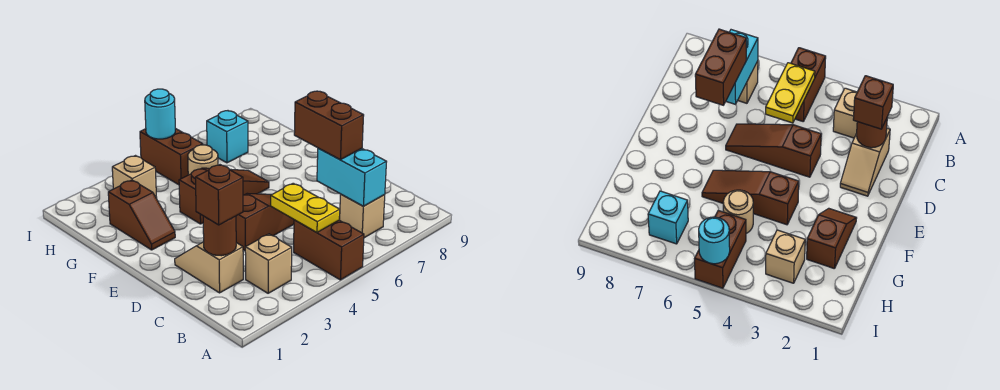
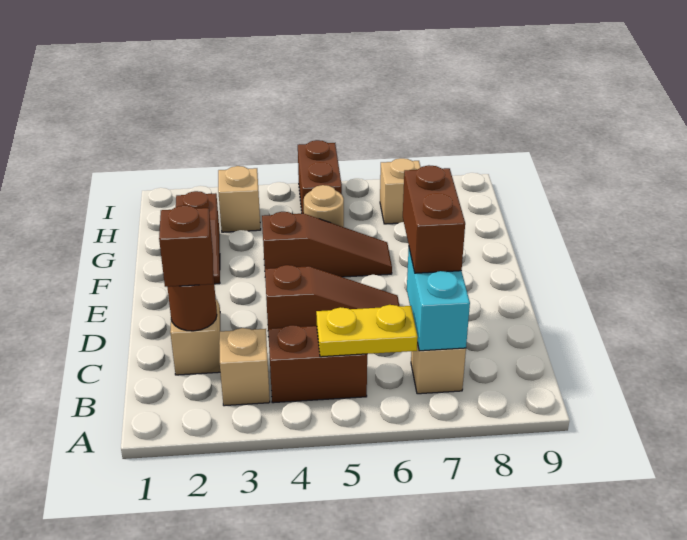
brown brick A5:B5 level 1 -> brown brick B4:B5 level 1
yellow plate B5:C5 level 2 -> yellow plate B5:B6 level 2
cyan brick H7 level 1 -> tan brick H7 level 1
cyan round brick I5 level 2 -> none

